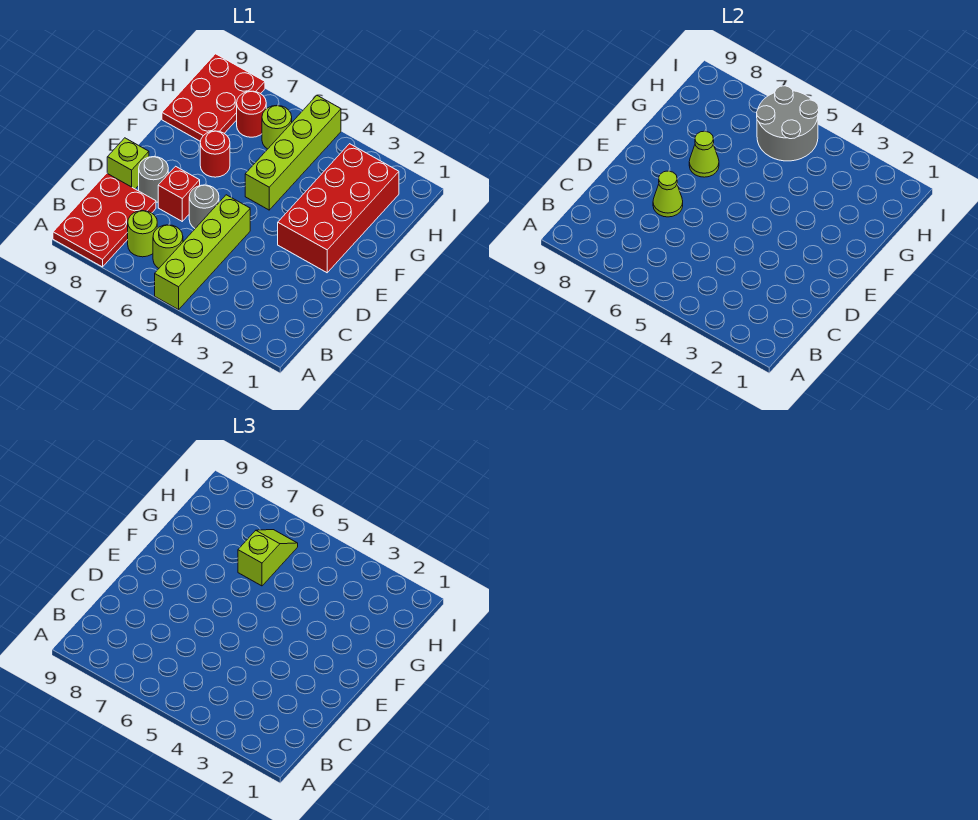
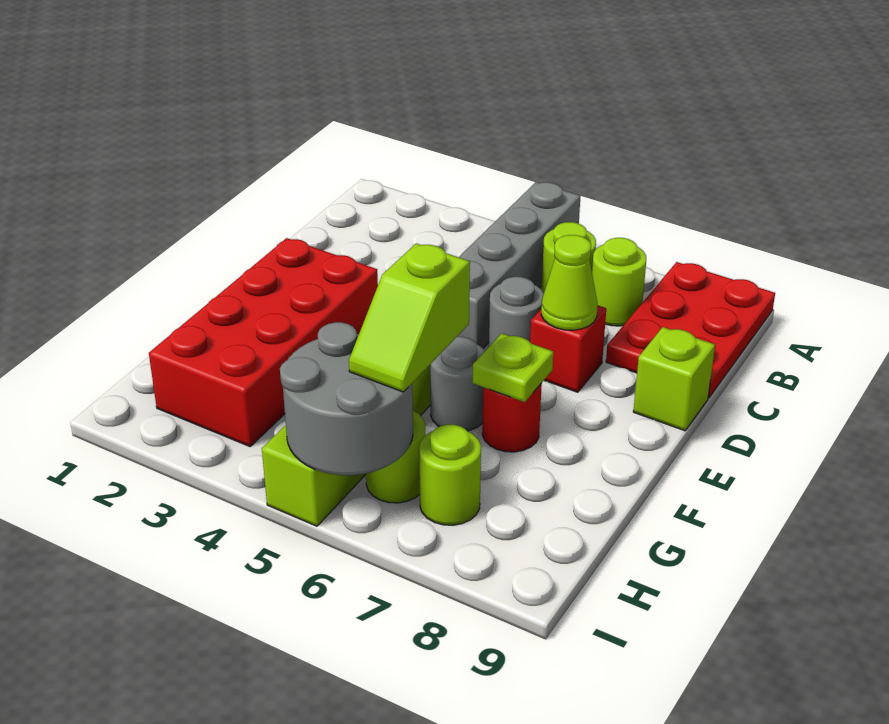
lime brick A5:D5 level 1 -> grey brick A5:D5 level 1
grey round brick D8 level 1 -> grey round brick F6 level 1
lime cone F7 level 2 -> lime plate F7 level 2
red plate G8:I9 level 1 -> none
red round brick H7 level 1 -> lime round brick H7 level 1

